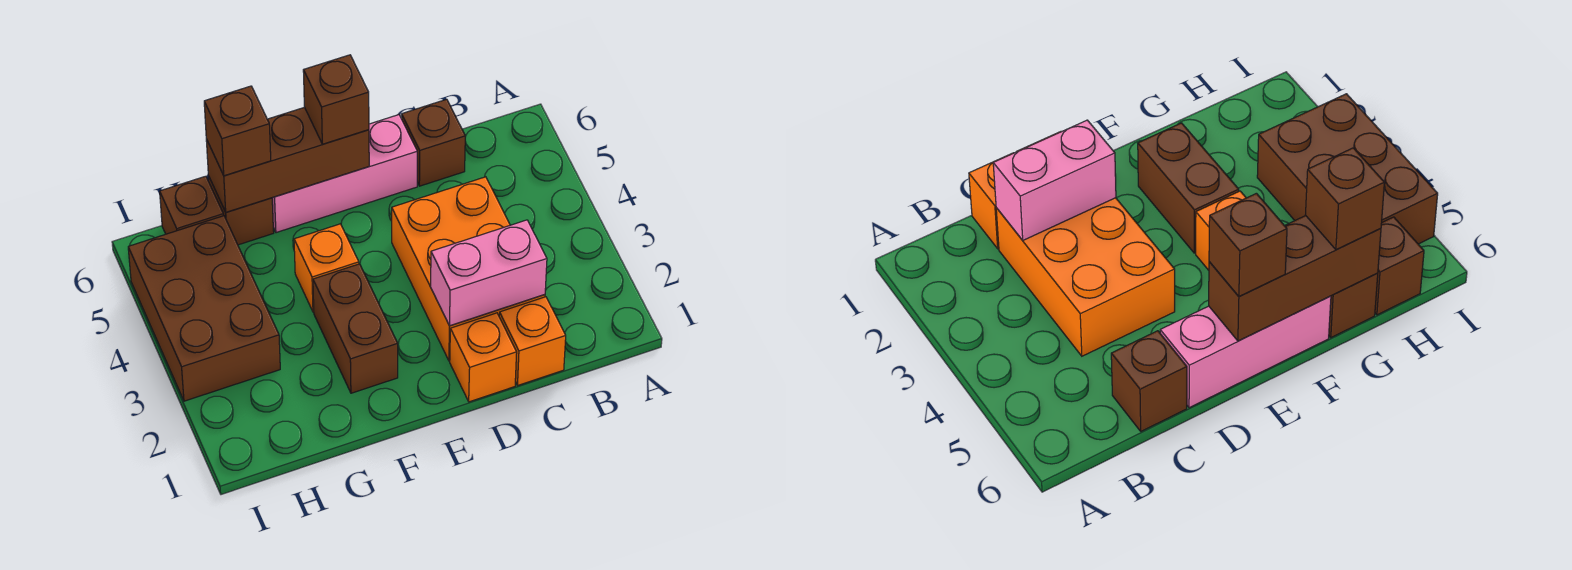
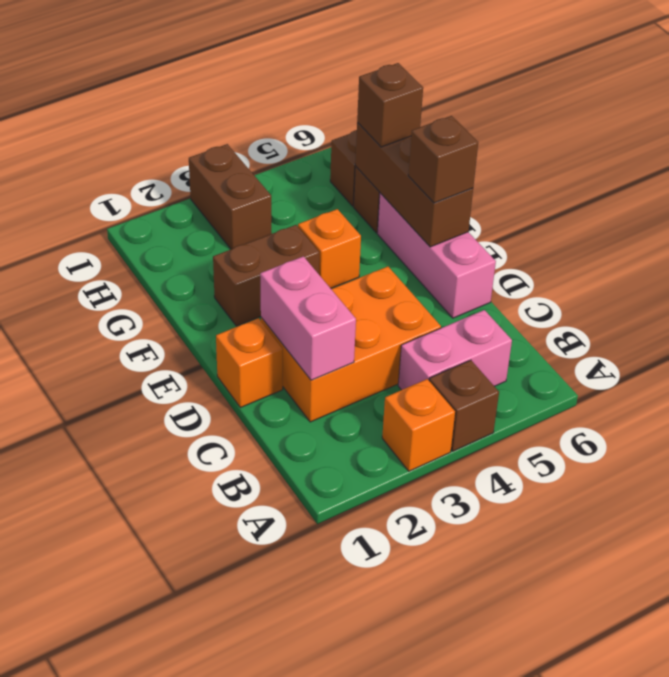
none -> pink brick B4:B5 level 1
orange brick C1 level 1 -> orange brick A3 level 1
brown brick C6 level 1 -> brown brick A4 level 1
brown brick H3:I5 level 1 -> brown brick H3:I3 level 1

